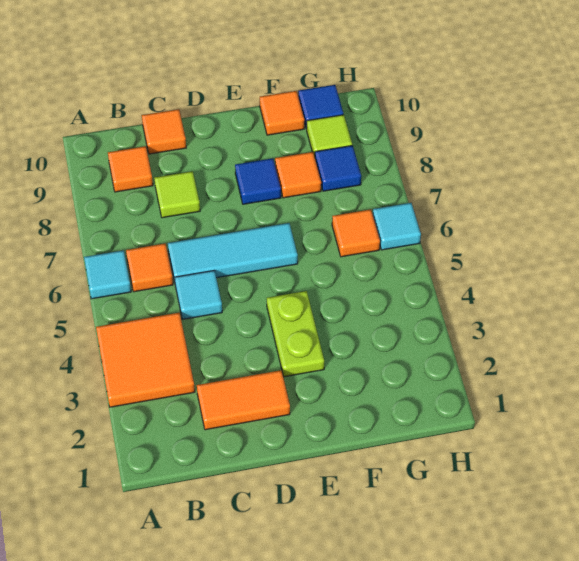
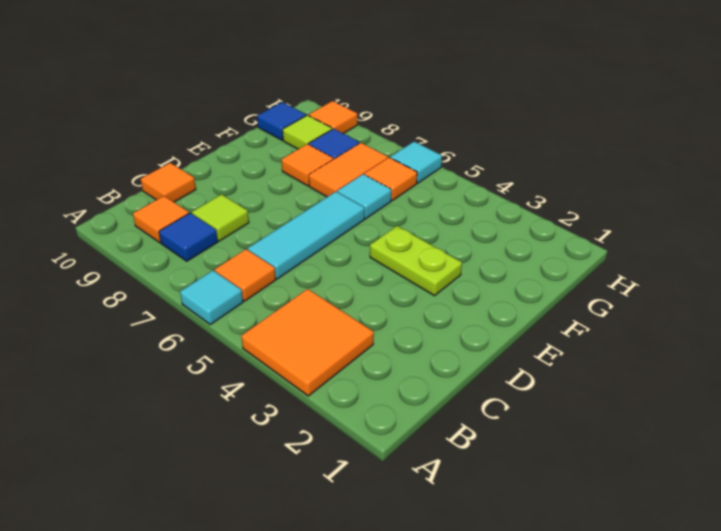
orange tile C2:D2 level 1 -> orange tile F7:G7 level 1
cyan tile C5 level 1 -> cyan tile F6 level 1
blue tile E8 level 1 -> blue tile B8 level 1
orange tile F10 level 1 -> orange tile H9 level 1

